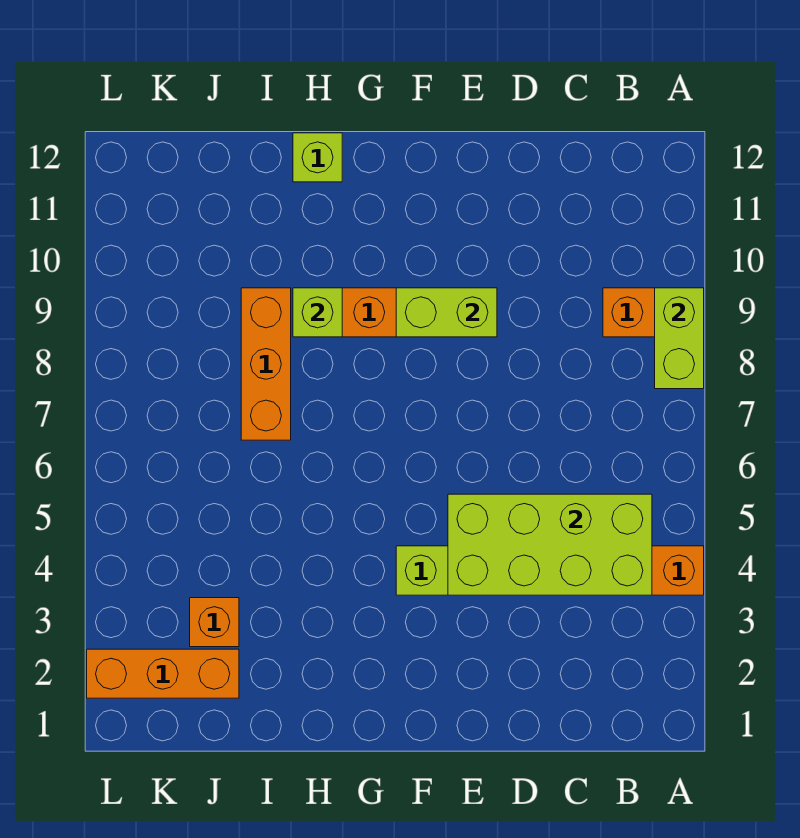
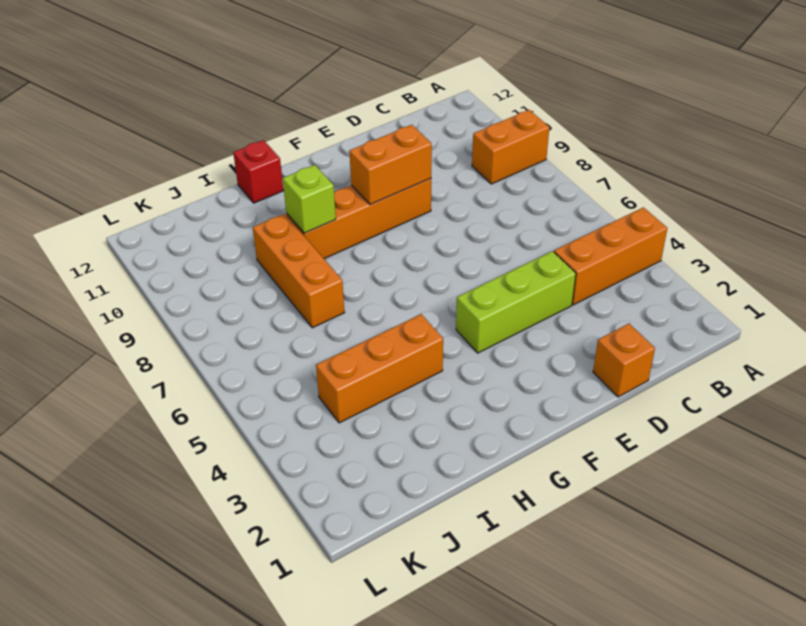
lime brick A8:A9 level 2 -> none
lime brick B4:E5 level 2 -> none
lime brick E9:F9 level 2 -> orange brick E9:F9 level 2
lime brick H12 level 1 -> red brick H12 level 1
orange brick J2:L2 level 1 -> orange brick H4:J4 level 1
orange brick J3 level 1 -> orange brick D1 level 1

